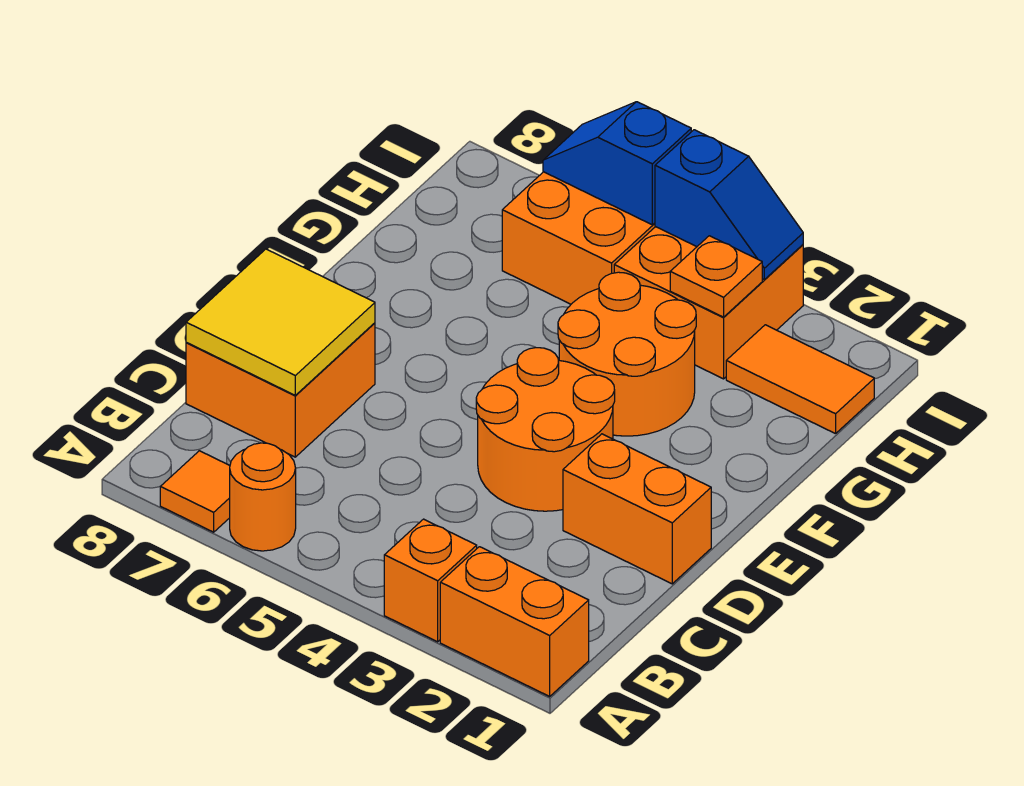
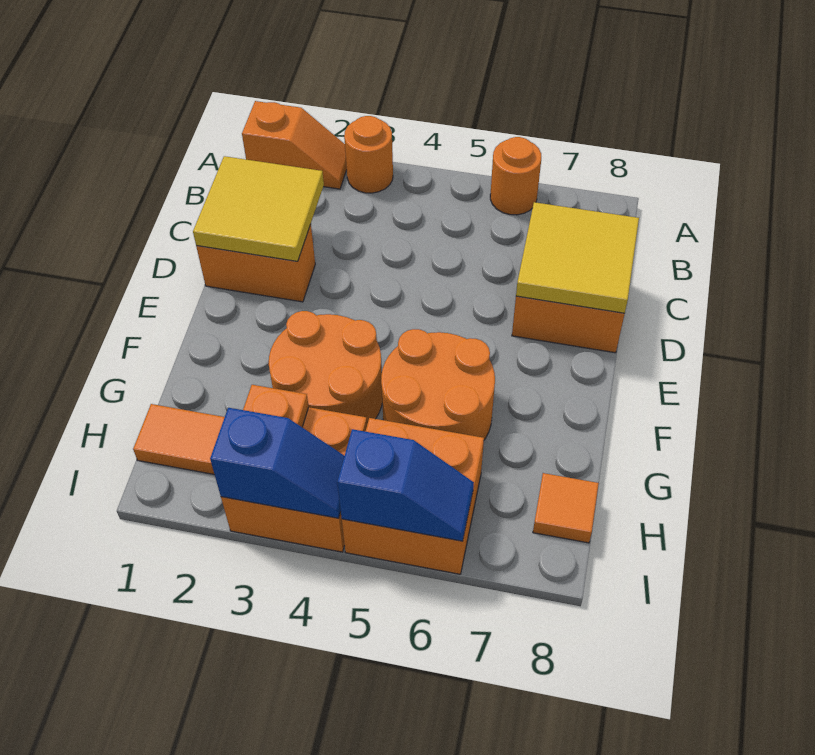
orange brick A1:A2 level 1 -> orange slope A1:A2 level 1 top 1
orange brick A3 level 1 -> orange round brick A3 level 1
orange tile A7 level 1 -> orange tile H8 level 1
none -> yellow tile C1:D2 level 2
orange round brick D3:E4 level 1 -> orange round brick F5:G6 level 1
blue slope I3:I4 level 2 top 4 -> blue slope I3:I4 level 2 top 3

